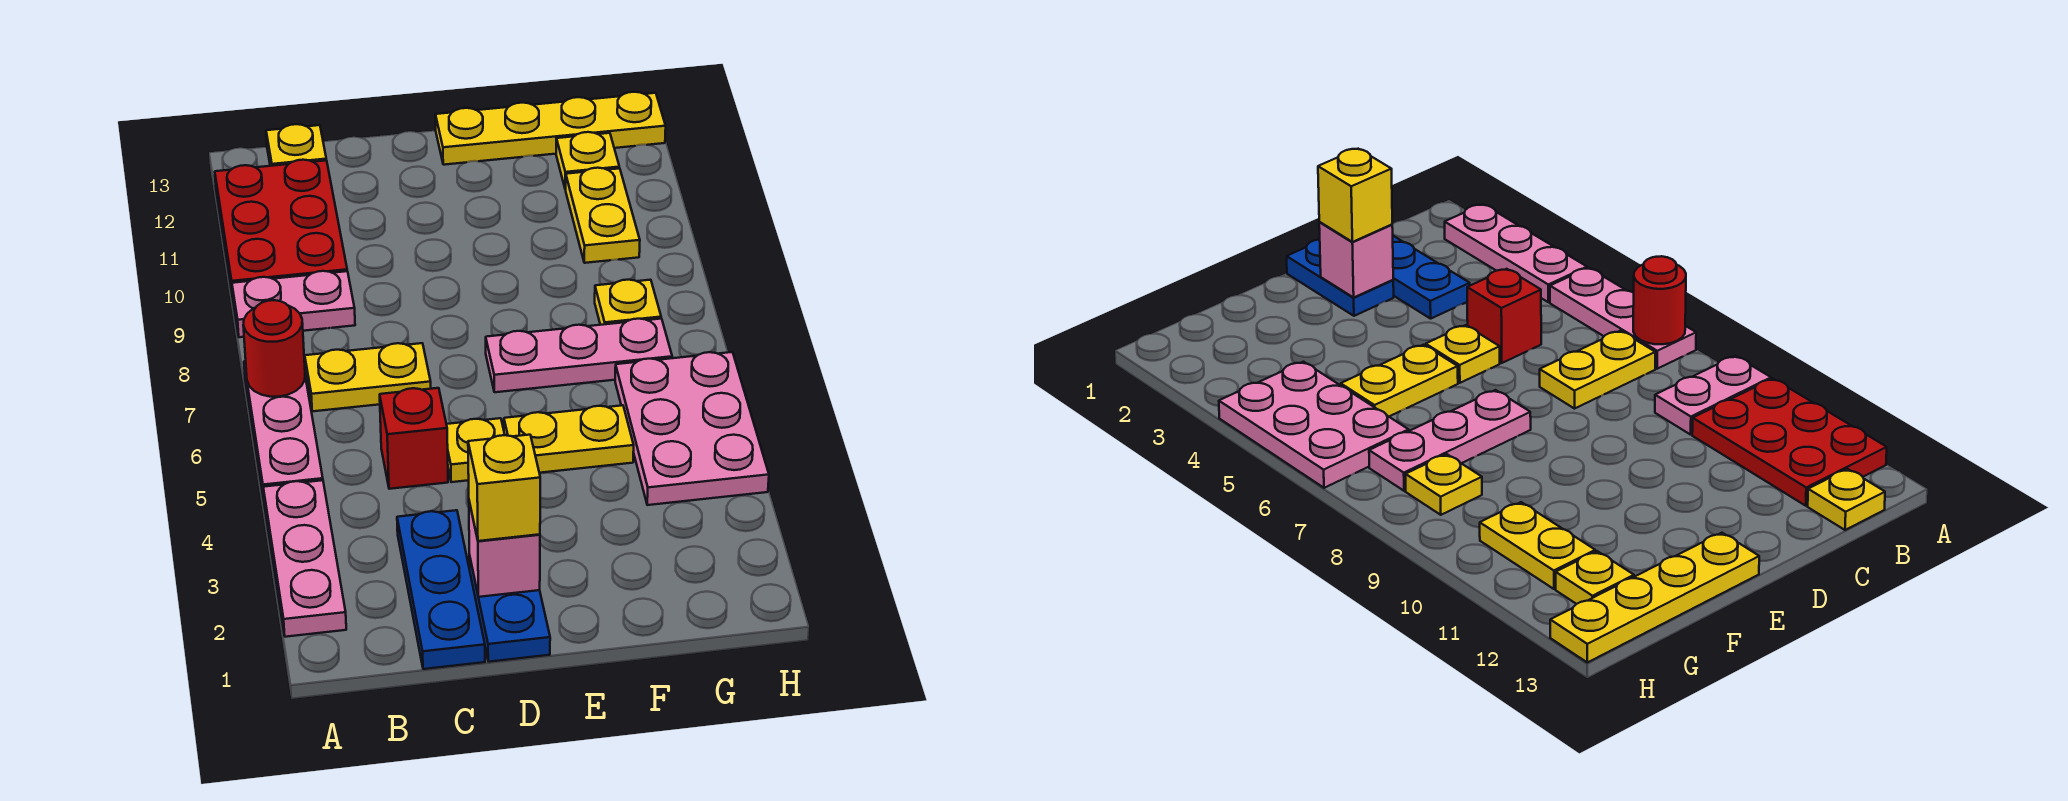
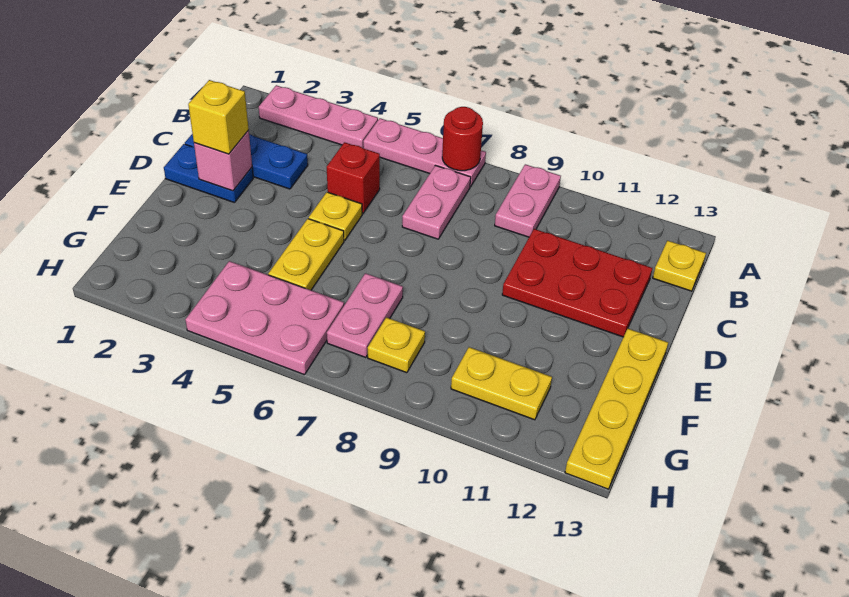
red plate A10:B12 level 1 -> red plate C10:D12 level 1
yellow plate B7:C7 level 1 -> pink plate B7:C7 level 1
pink plate E7:G7 level 1 -> pink plate F7:G7 level 1
yellow plate G12 level 1 -> none

